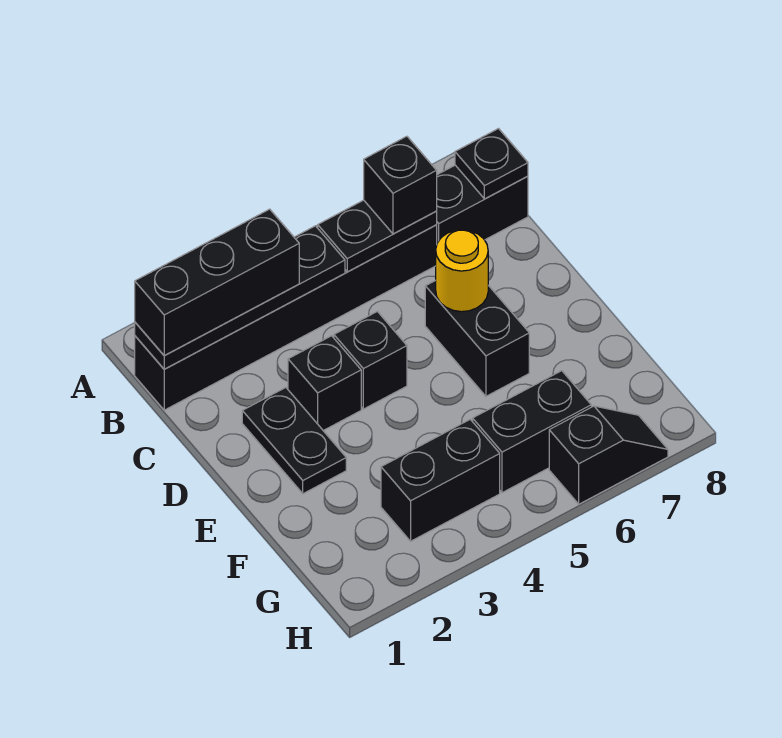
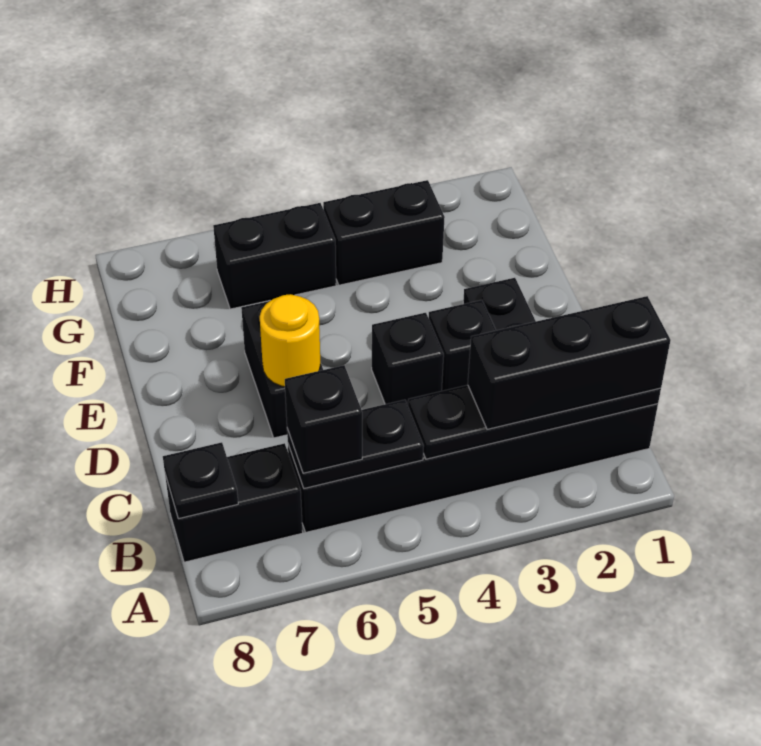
black slope H6:H7 level 1 top 6 -> none

